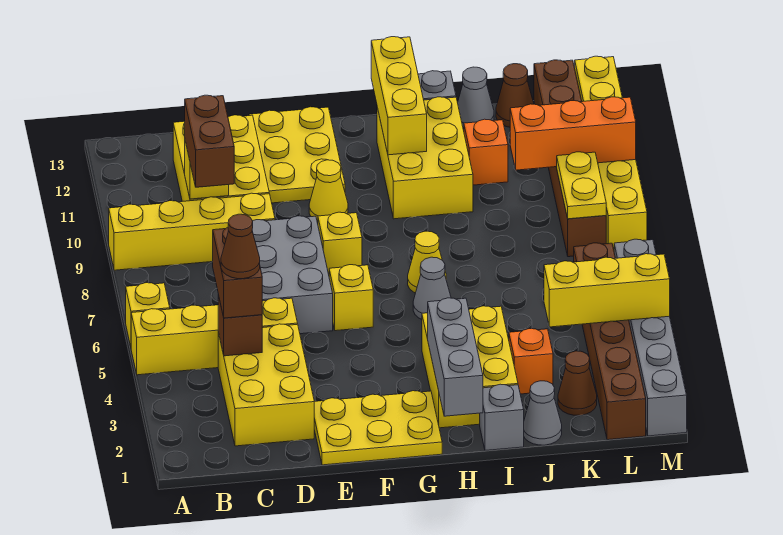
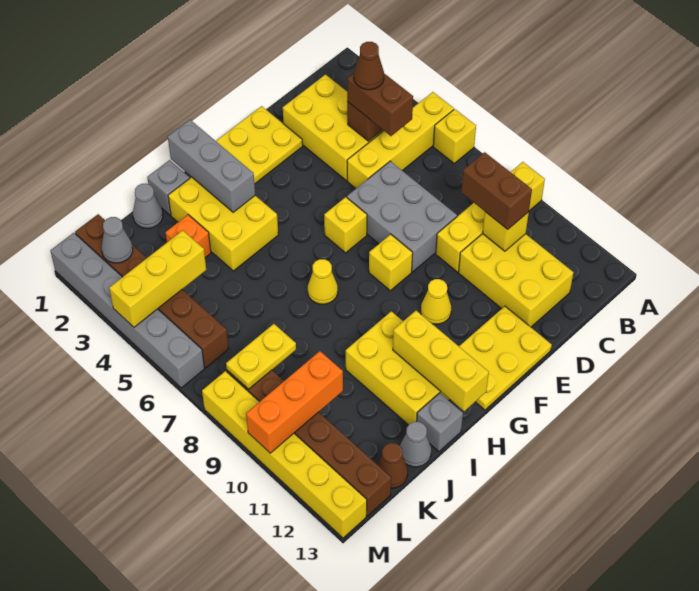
yellow plate E11:F13 level 1 -> yellow plate E12:G13 level 1
grey cone H6 level 1 -> grey cone L2 level 2
orange brick J11 level 1 -> none
brown cone K2 level 1 -> none
yellow plate L8:L9 level 2 -> yellow plate K8:L8 level 2

